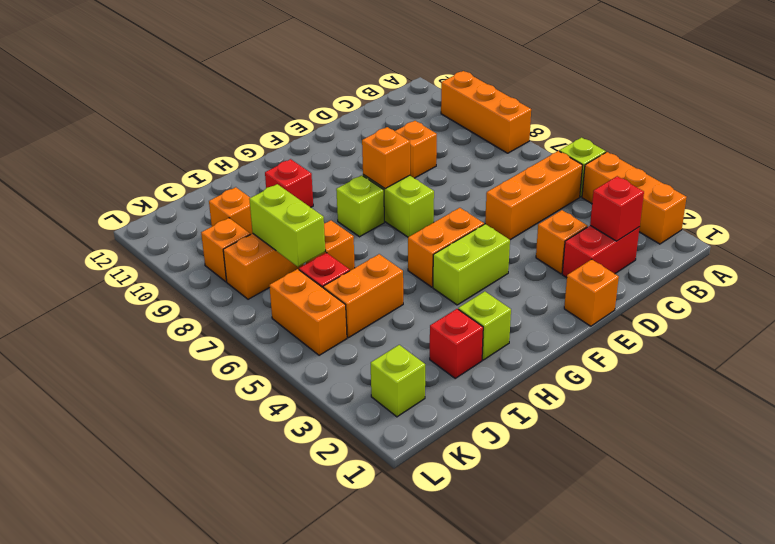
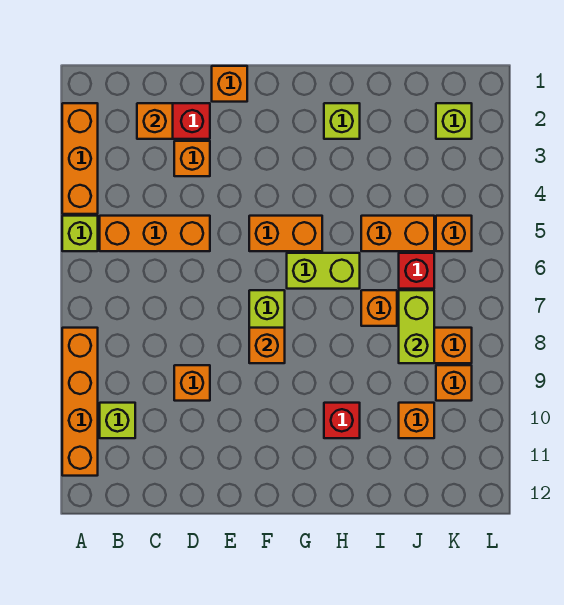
orange brick A8:A10 level 1 -> orange brick A8:A11 level 1
red brick C2 level 2 -> orange brick C2 level 2
lime brick F4:G4 level 1 -> lime brick G6:H6 level 1
lime brick G8 level 1 -> lime brick B10 level 1
red brick I2 level 1 -> none
orange brick K5:K6 level 1 -> orange brick K5 level 1

